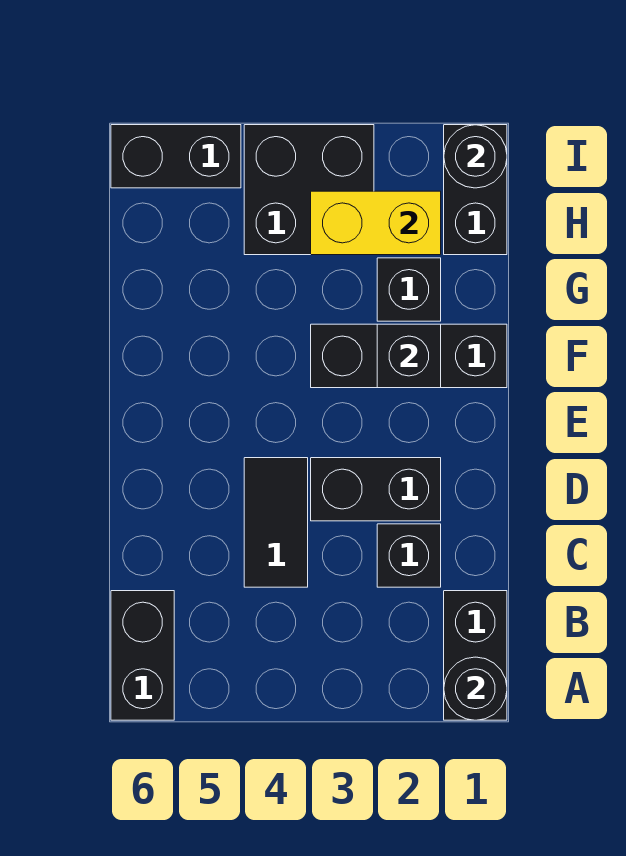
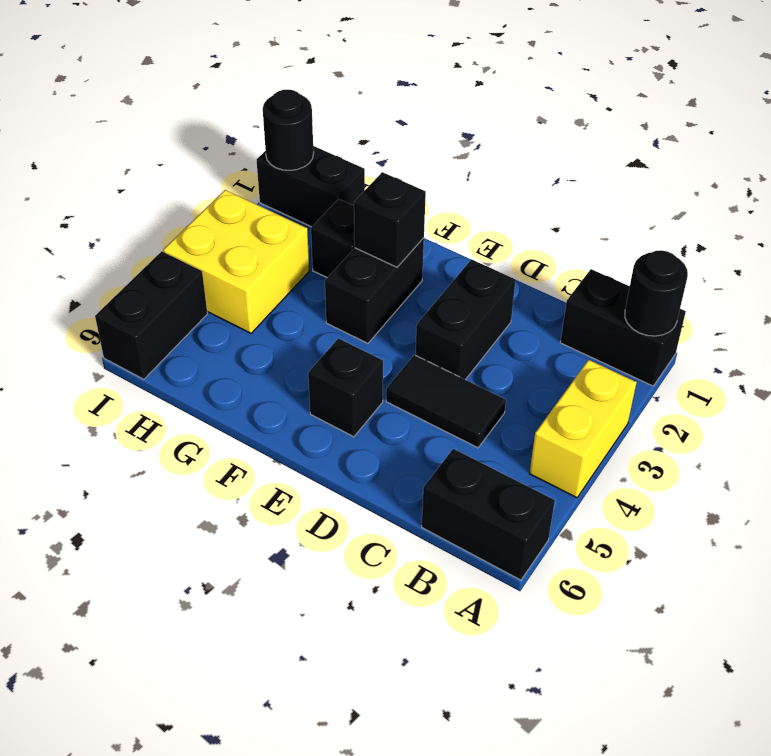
black brick C2 level 1 -> black brick E5 level 1
black brick F1:F3 level 1 -> black brick F2:F3 level 1
yellow brick H2:H3 level 2 -> yellow brick A3:A4 level 1
black brick H3:I4 level 1 -> yellow brick H3:I4 level 1

